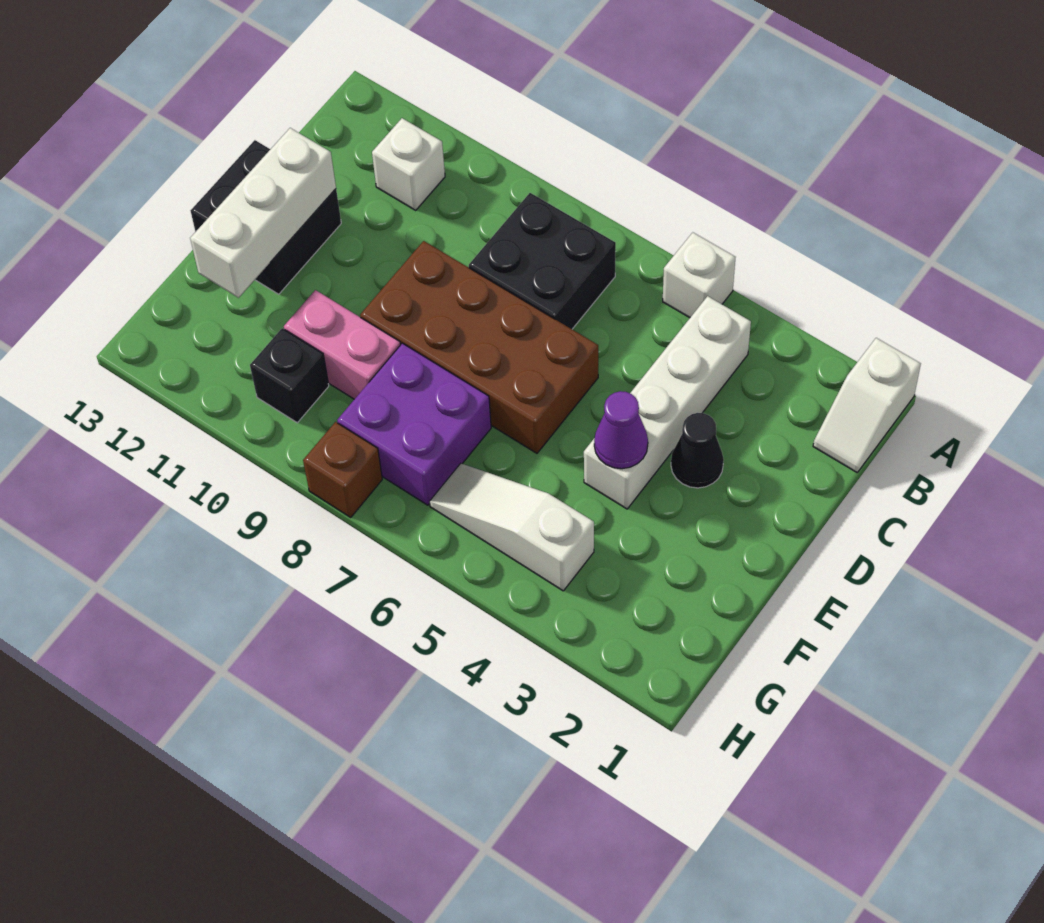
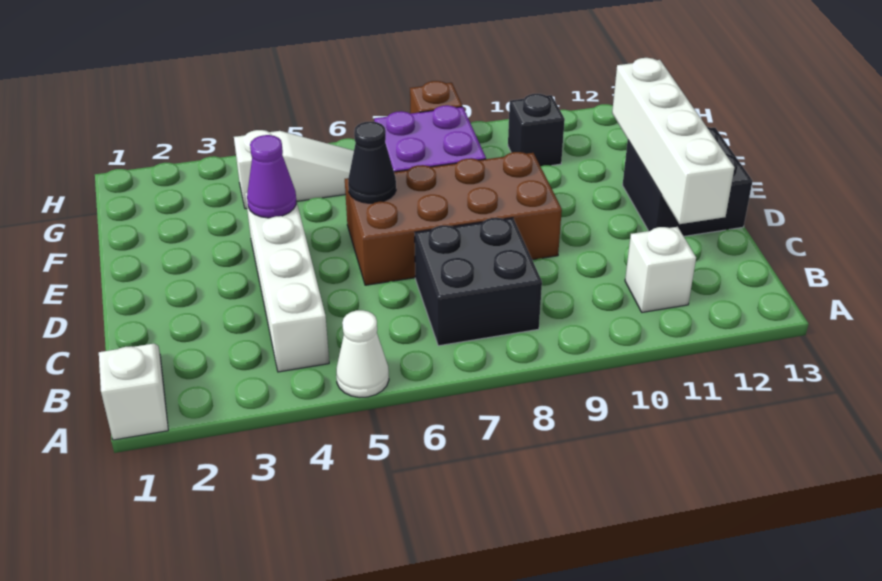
white brick A5 level 1 -> white cone A5 level 1
black cone D3 level 1 -> black cone E6 level 2
white brick D12:F12 level 2 -> white brick C12:F12 level 2
pink brick F9:F10 level 1 -> none

